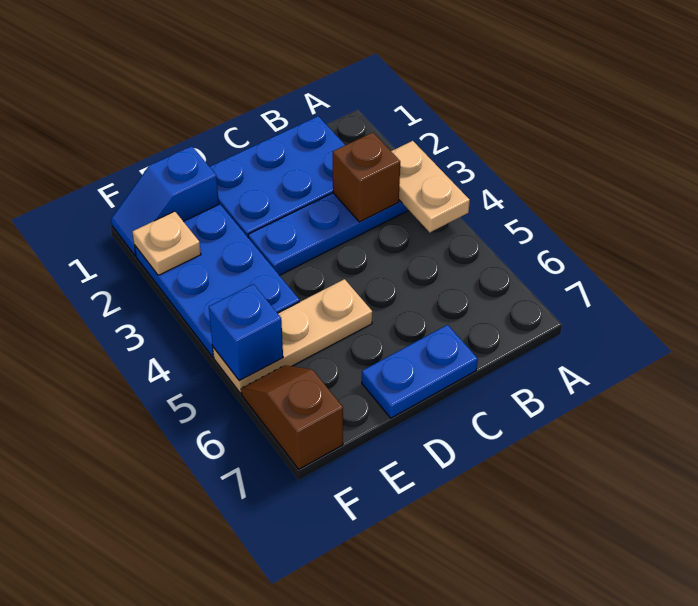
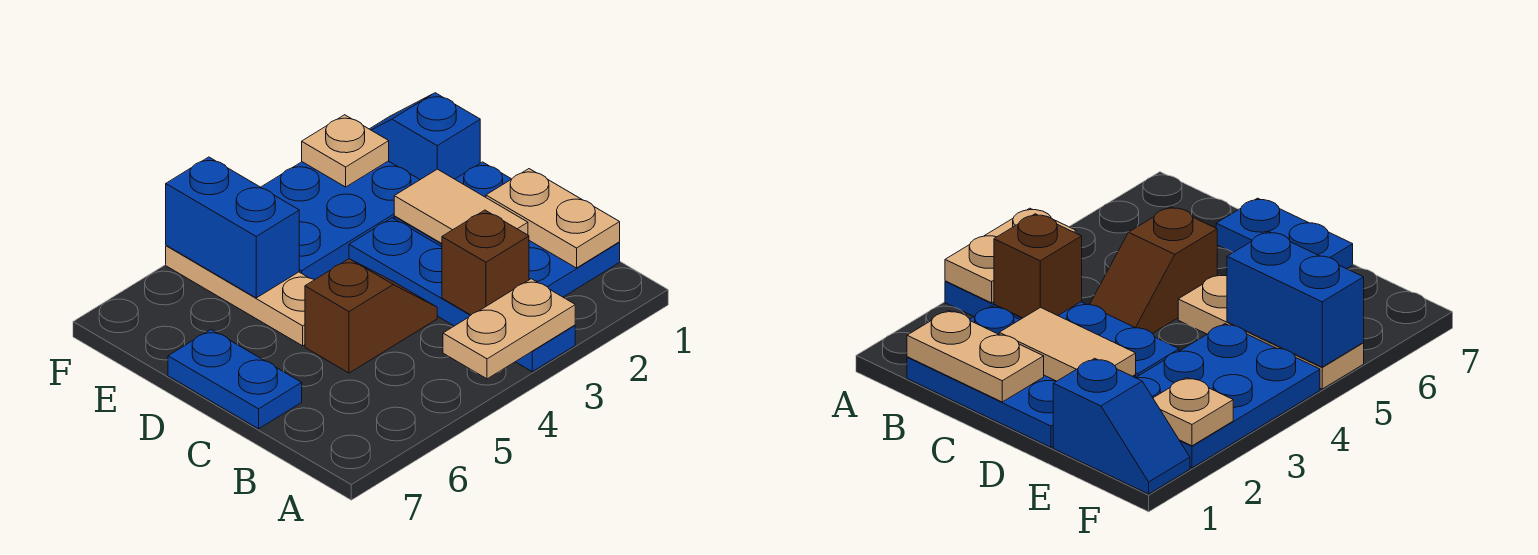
none -> tan plate B1:C1 level 2
none -> tan tile C2:D2 level 2
blue brick F5 level 2 -> blue brick E5:F5 level 2
brown slope F6:F7 level 1 top 7 -> brown slope C4:C5 level 1 top 5

